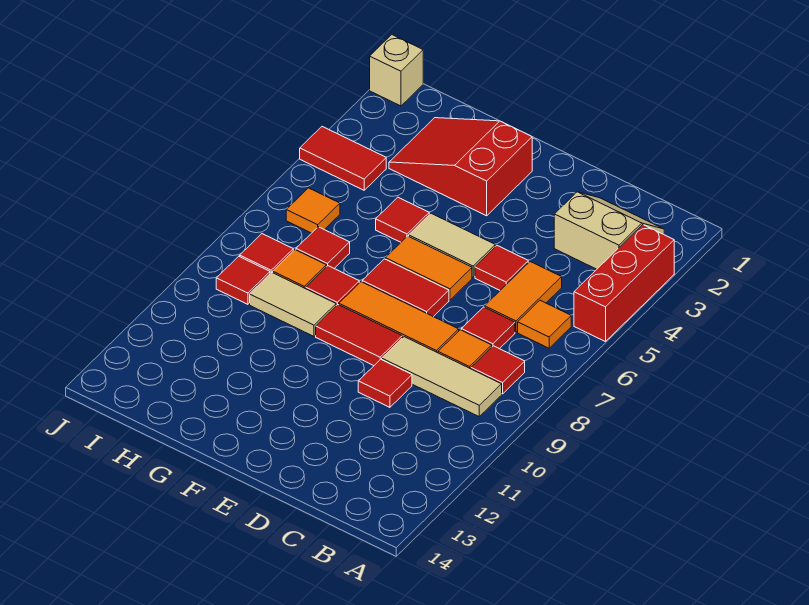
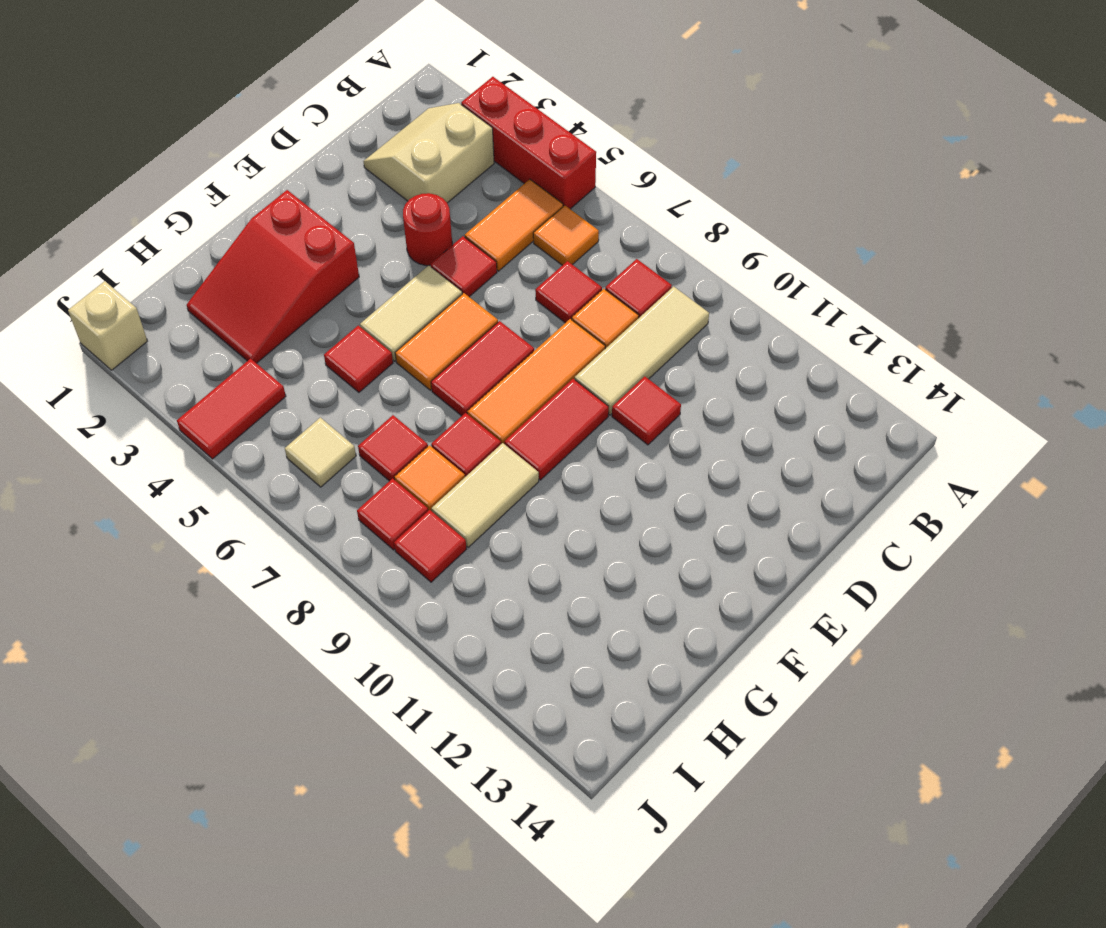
orange tile C5:C6 level 1 -> orange tile B5:C5 level 1
none -> red round brick D4 level 1
orange tile I6 level 1 -> tan tile I6 level 1

